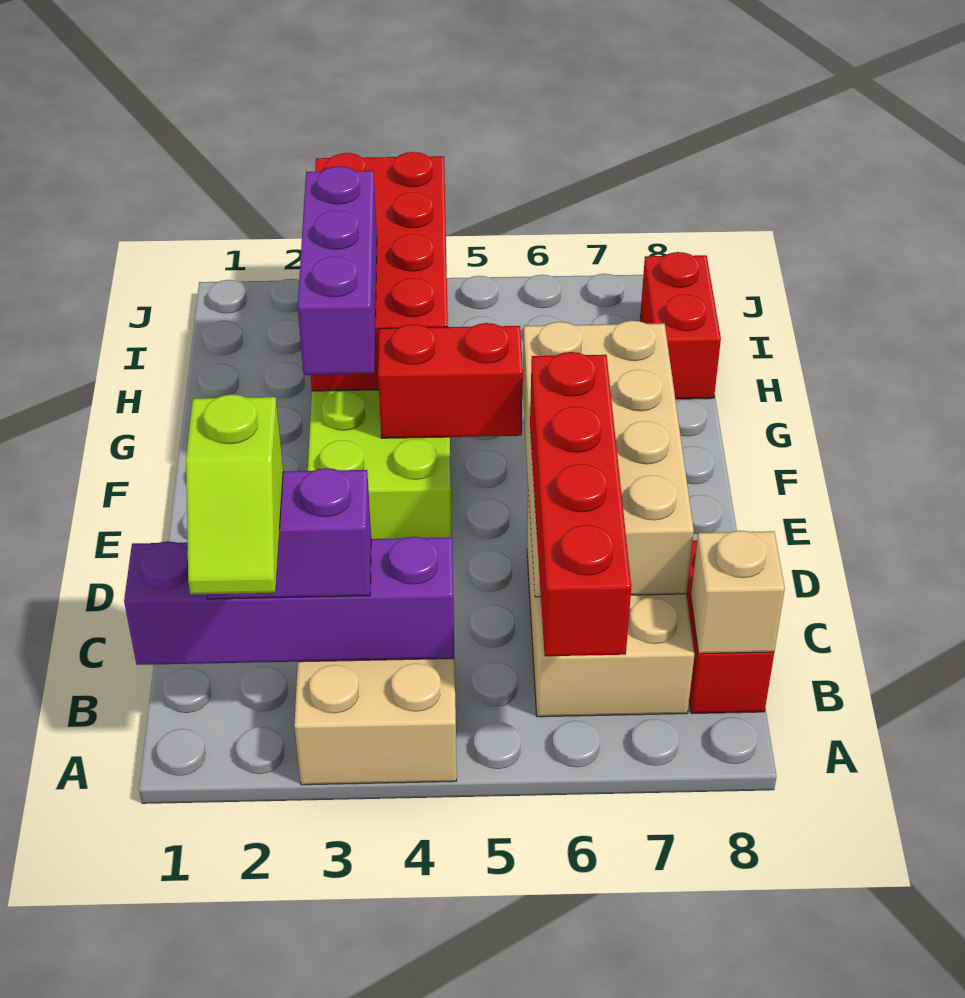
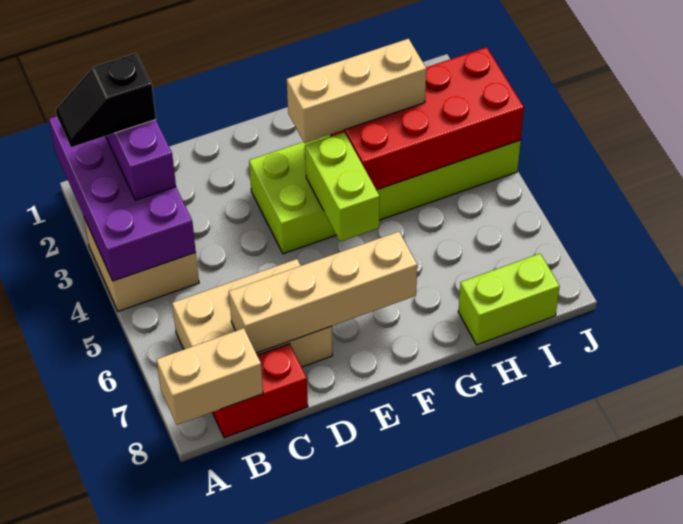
lime slope A2:B2 level 4 top B -> black slope A2:B2 level 4 top B
red brick A6:D6 level 3 -> none
purple brick B1:B4 level 2 -> purple brick A1:B4 level 2
tan brick B8 level 2 -> tan brick A8:B8 level 2
tan brick C6:F7 level 2 -> tan brick C7:F7 level 2
purple brick F3:H3 level 3 -> tan brick F3:H3 level 3
red brick F4:F5 level 2 -> lime brick F4:F5 level 2
red brick H8:I8 level 1 -> lime brick H8:I8 level 1

